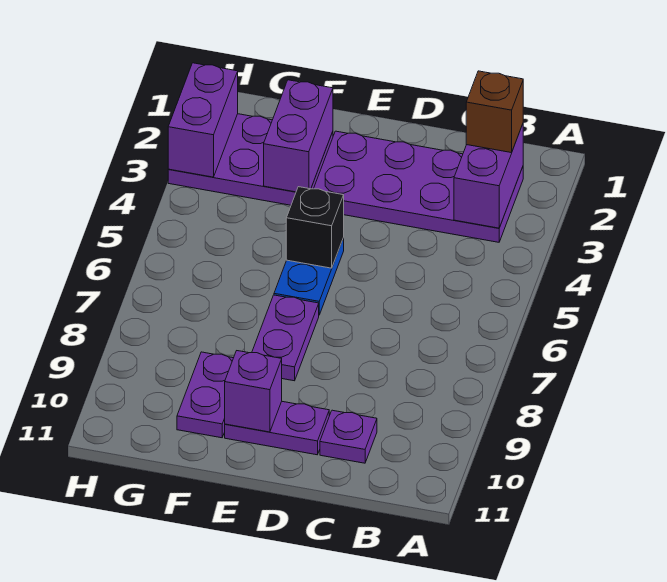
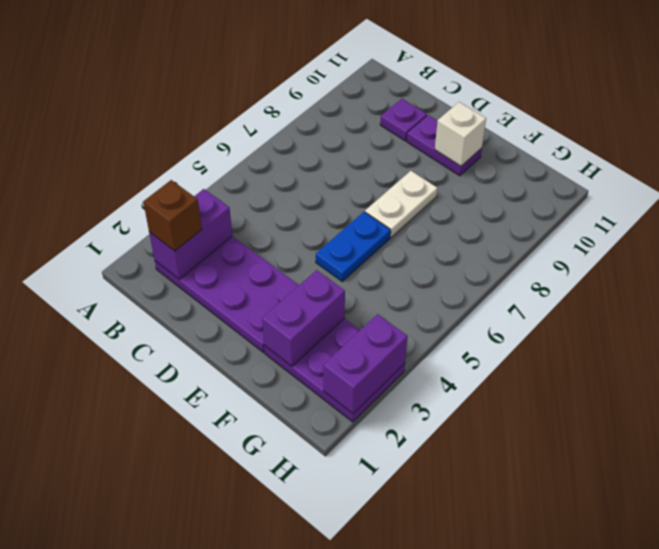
black brick E5 level 2 -> none
purple plate E7:E8 level 1 -> white plate E7:E8 level 1
purple brick E10 level 2 -> white brick E10 level 2
purple plate F9:F10 level 1 -> none

